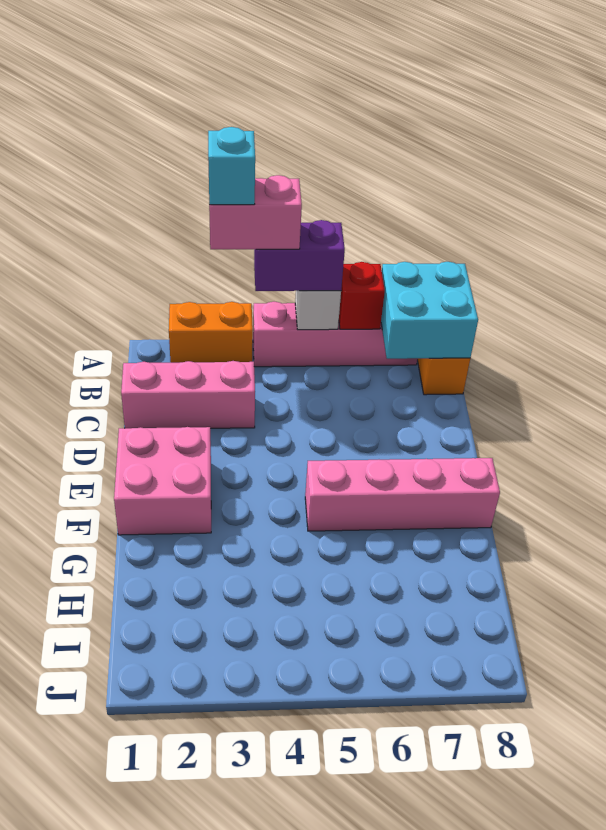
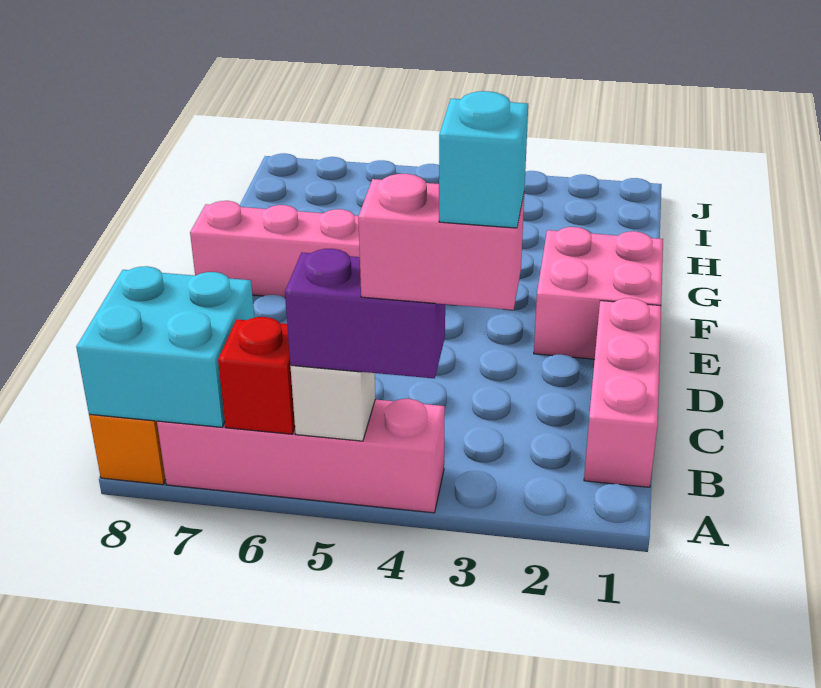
orange brick A2:A3 level 1 -> none
pink brick C1:C3 level 1 -> pink brick B1:D1 level 1

